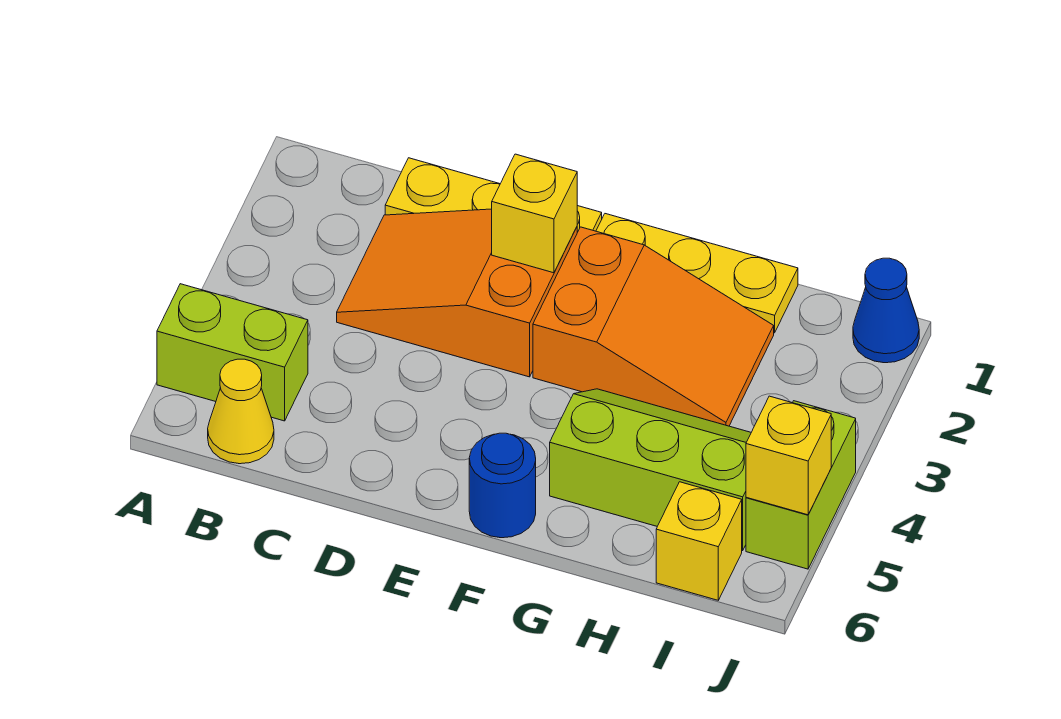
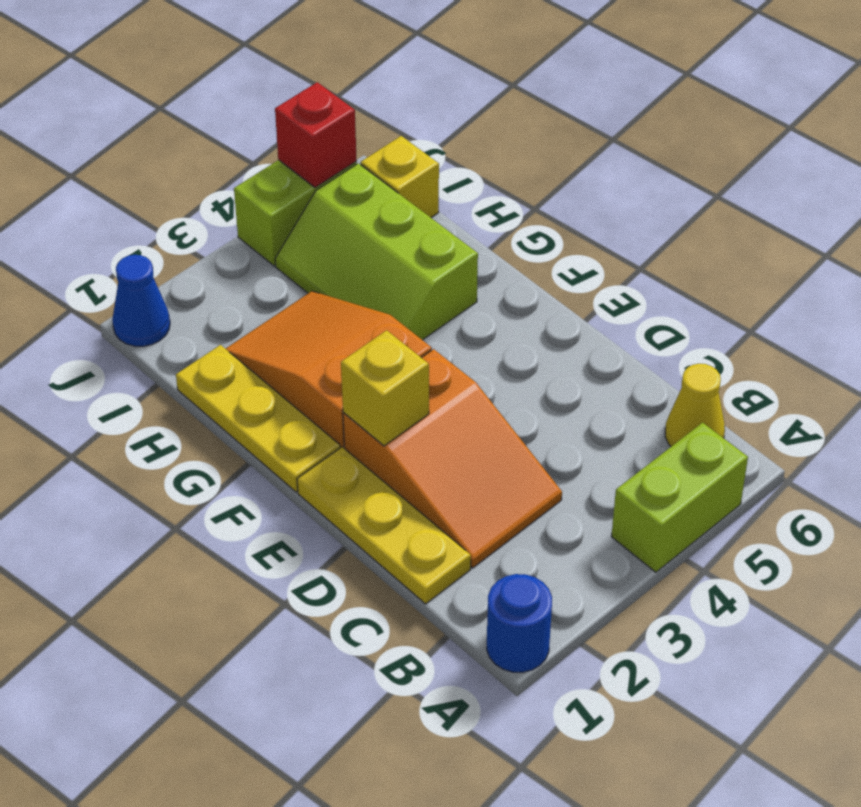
lime brick A5:B5 level 1 -> lime brick A4:A5 level 1
blue round brick F6 level 1 -> blue round brick A1 level 1
yellow brick J5 level 2 -> red brick J5 level 2

